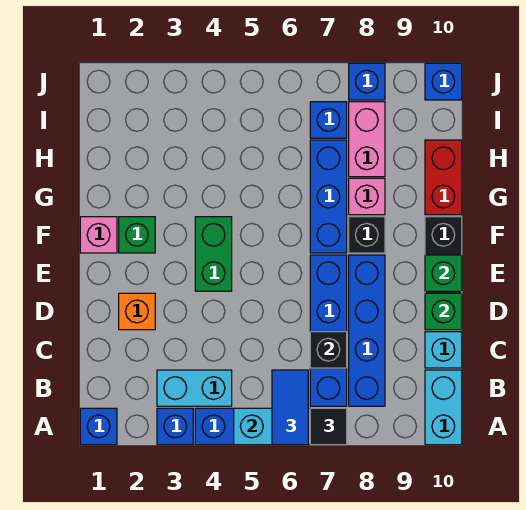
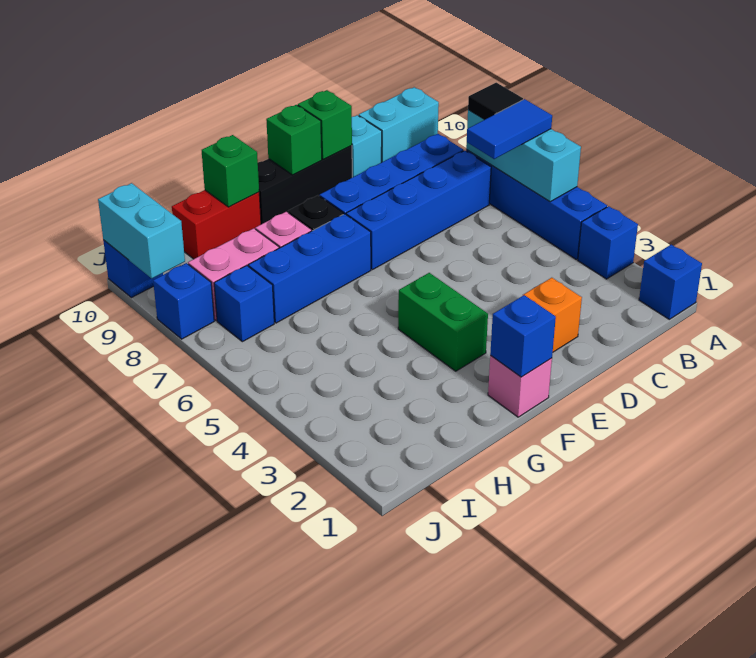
cyan brick B3:B4 level 1 -> cyan brick J9:J10 level 2
black brick C7 level 2 -> none
green brick E4:F4 level 1 -> green brick F3:F4 level 1
none -> blue brick F1 level 2
green brick F2 level 1 -> green brick G10 level 2

